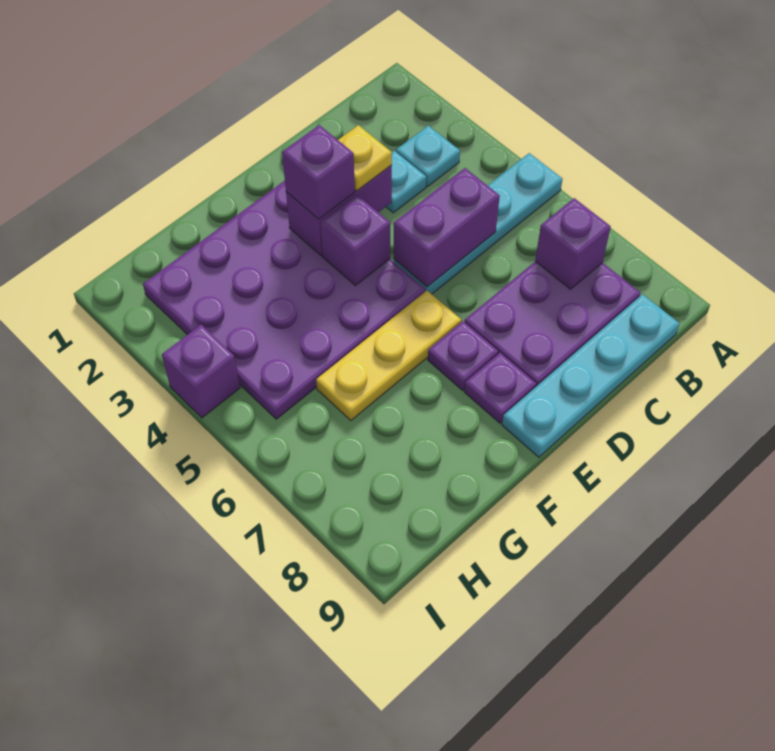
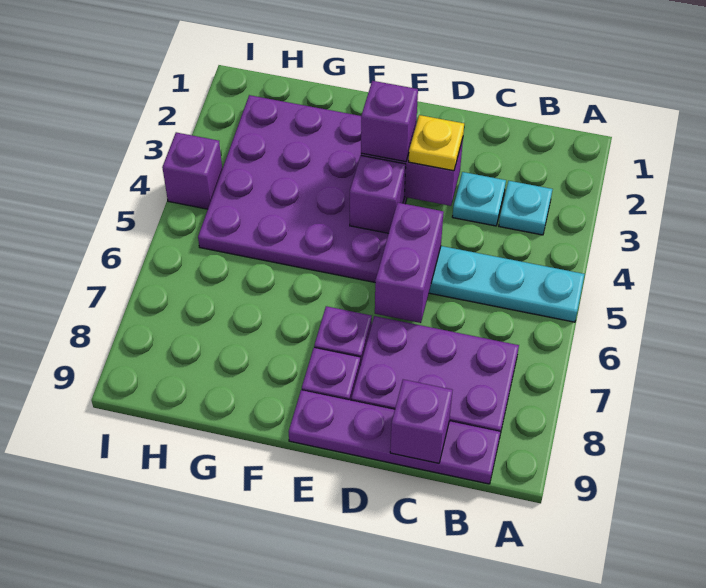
purple brick B7 level 2 -> purple brick C9 level 2
cyan plate B9:E9 level 1 -> purple plate B9:E9 level 1
purple brick C5:D5 level 2 -> purple brick D5:D6 level 2
yellow plate E6:G6 level 1 -> none

